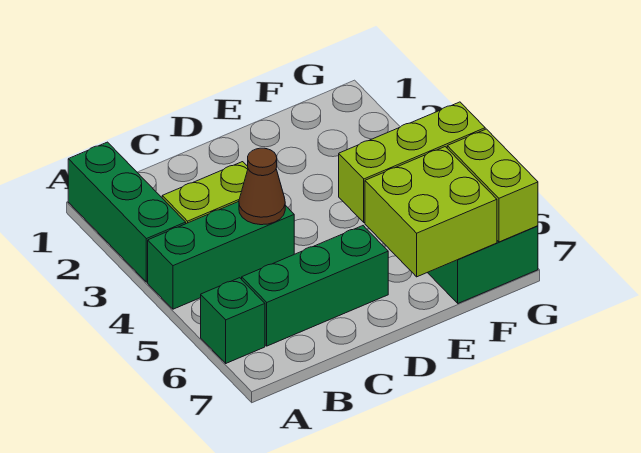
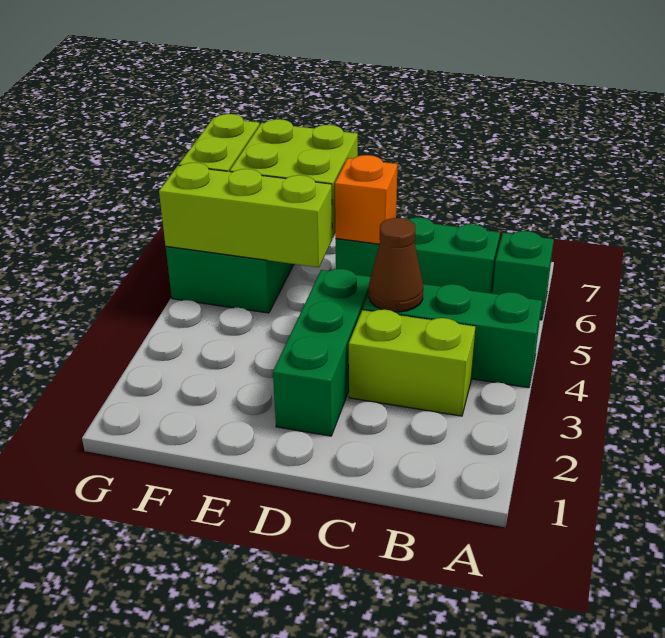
green brick A1:A3 level 1 -> green brick D2:D4 level 1
none -> orange brick D6 level 2

